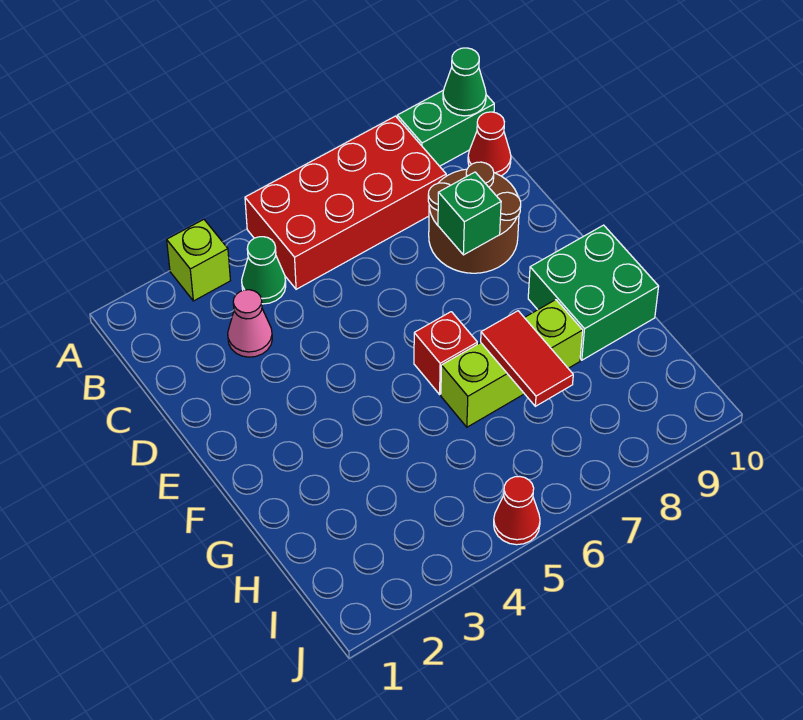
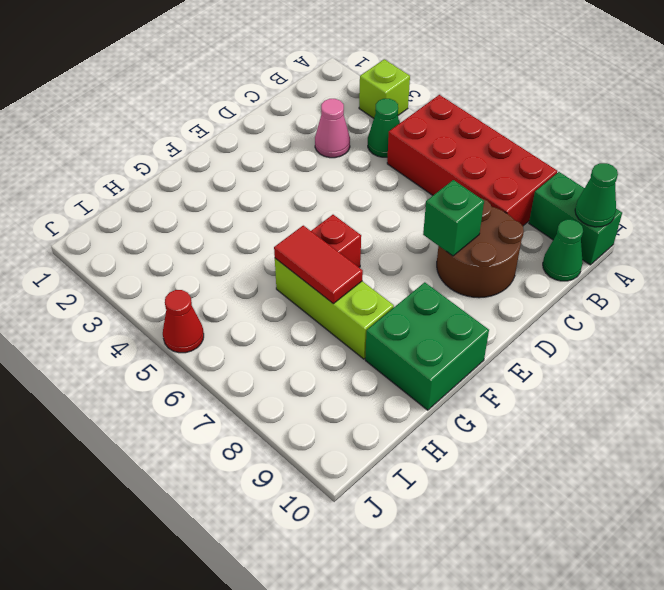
red cone B10 level 1 -> green cone B10 level 1
red tile G7:H7 level 2 -> red tile G6:G7 level 2

